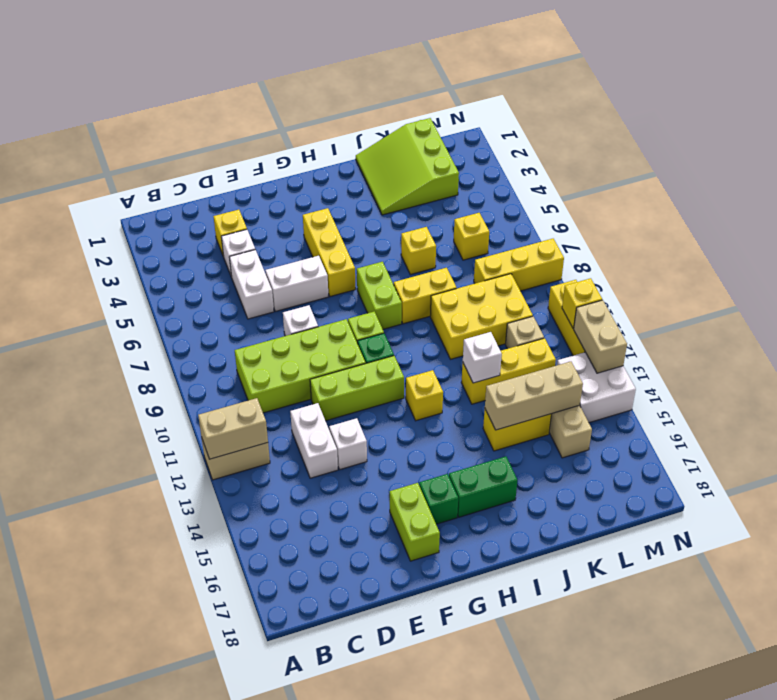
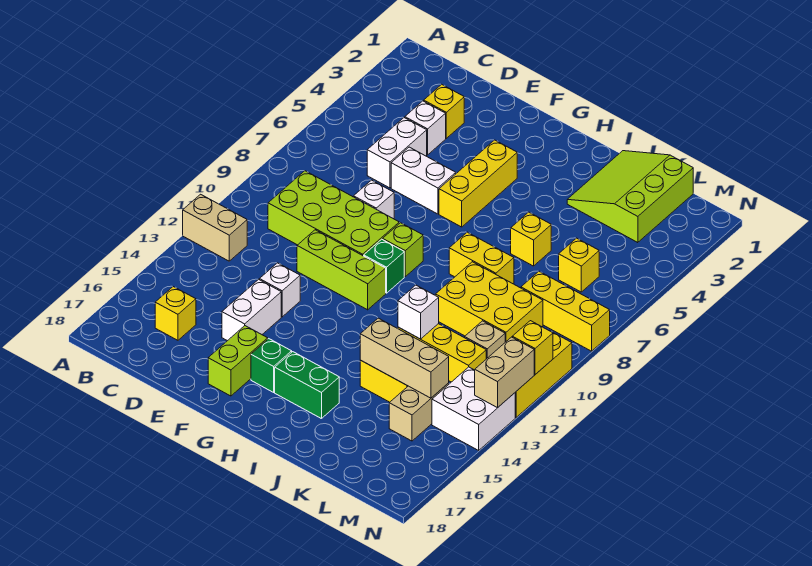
tan brick A12:B12 level 2 -> none
white brick D12:D13 level 1 -> white brick E14:E15 level 1
lime brick H7:H8 level 1 -> none
yellow brick H12 level 1 -> yellow brick C16 level 1

